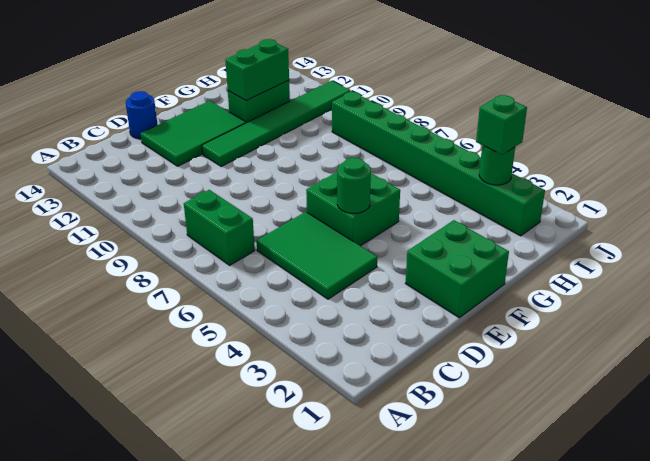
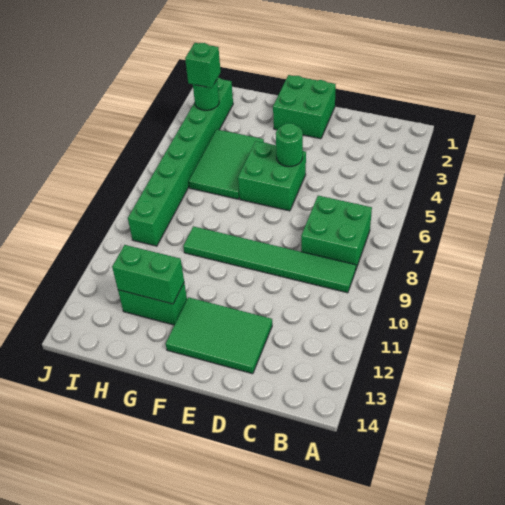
green brick B7:B8 level 1 -> green brick B7:C8 level 1
green tile C4:D6 level 1 -> green tile G4:H6 level 1
blue round brick D14 level 1 -> none
green tile E11:J11 level 1 -> green tile B9:G9 level 1

